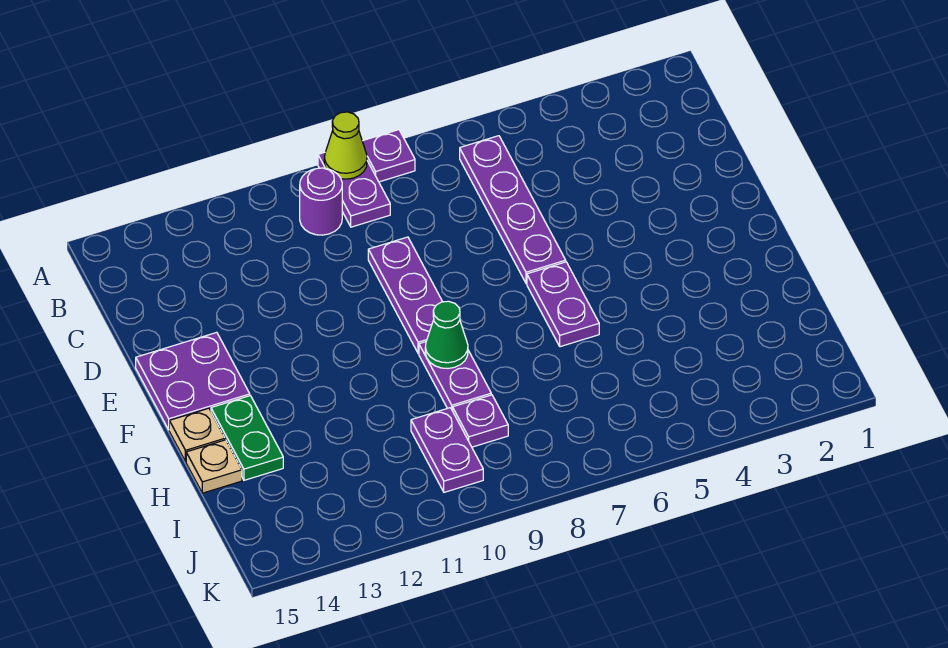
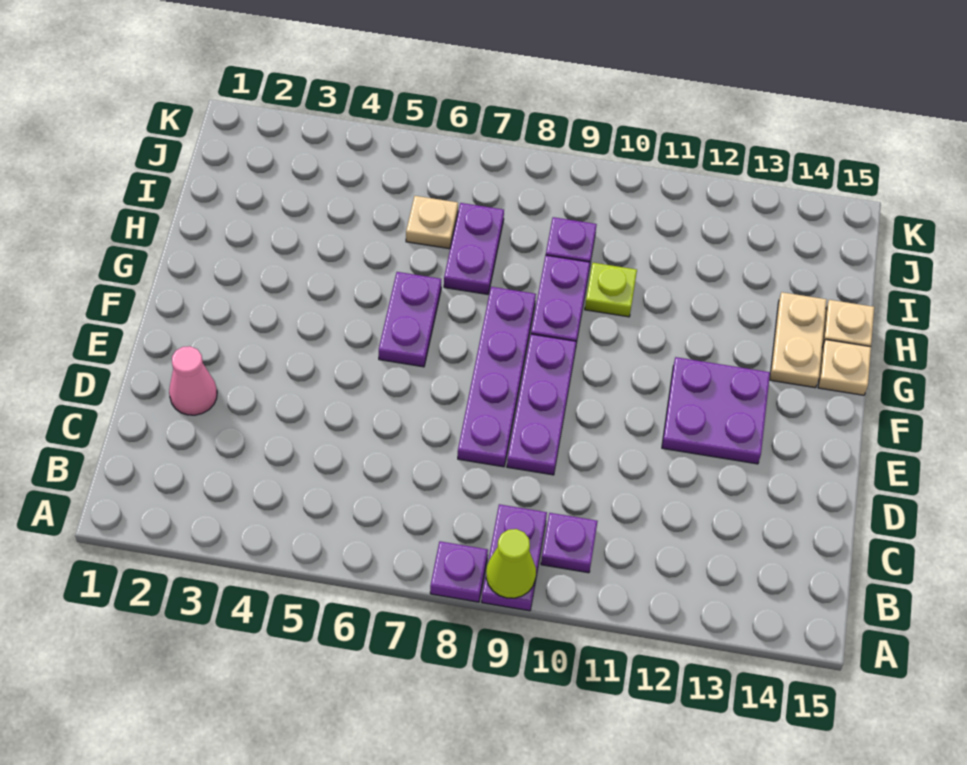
purple plate B6:E6 level 1 -> purple plate D8:G8 level 1
purple round brick B10 level 1 -> purple plate B10 level 1
none -> pink cone D2 level 1
purple plate E14:F15 level 1 -> purple plate E12:F13 level 1
green cone G9 level 2 -> none
green plate G14:H14 level 1 -> tan plate G14:H14 level 1
none -> lime plate H10 level 1
none -> tan plate I6 level 1
purple plate I10:J10 level 1 -> purple plate H7:I7 level 1

